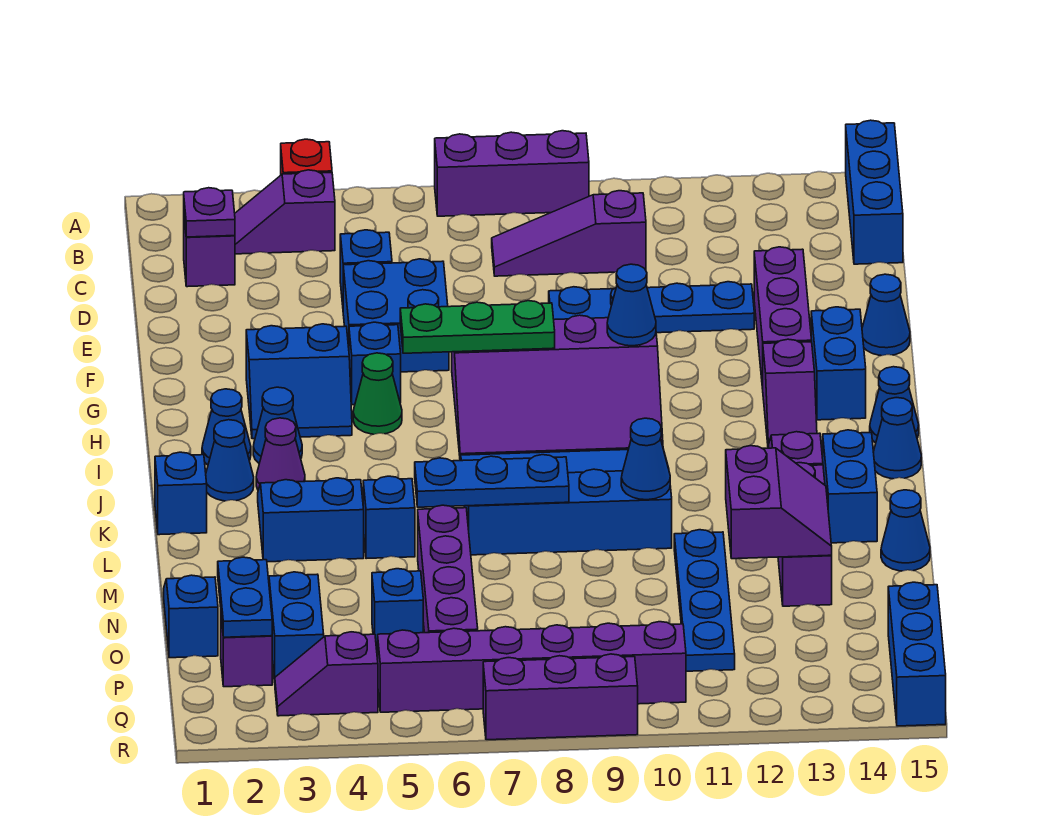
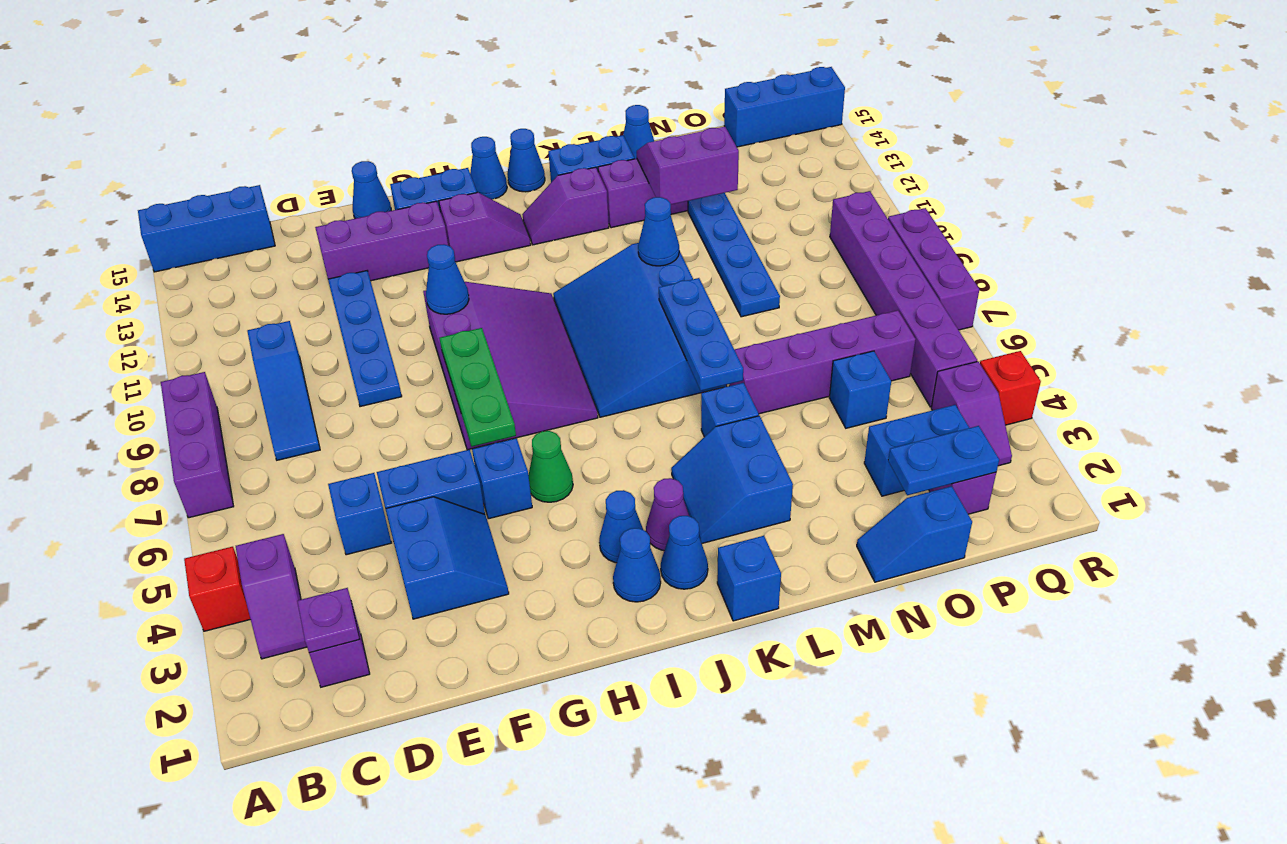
purple slope C8:C10 level 1 top 10 -> blue slope C8:C10 level 1 top 10
blue brick E5:F6 level 1 -> blue brick E5:F5 level 1
blue slope G3:H4 level 1 top G -> blue slope E3:F4 level 1 top E
blue plate M11:P11 level 1 -> blue plate N9:N12 level 1
none -> red brick R4 level 1

